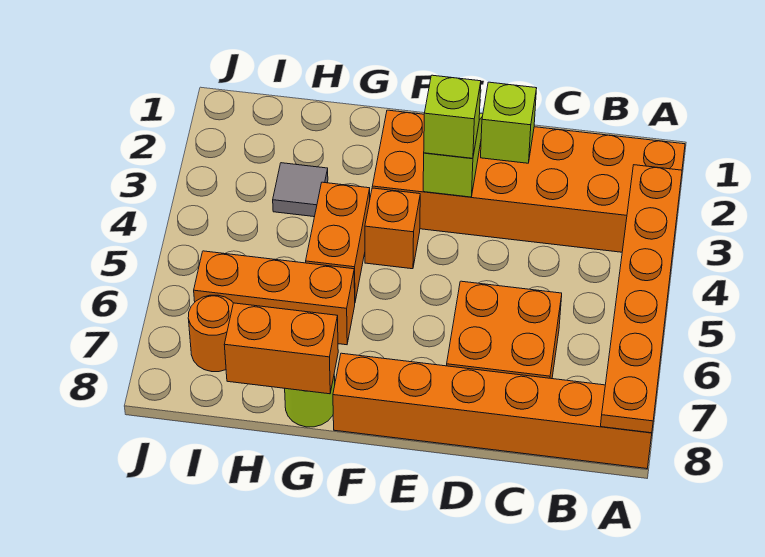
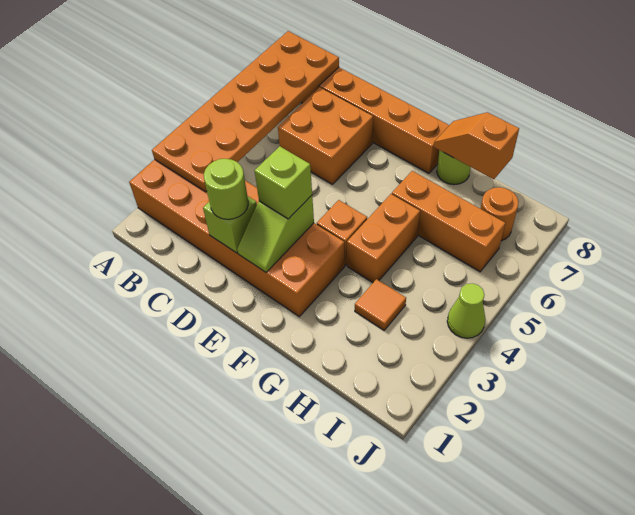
orange plate A3:A8 level 2 -> orange plate A3:B8 level 2
none -> lime round brick D2 level 3
orange brick G8:H8 level 2 -> orange slope G8:H8 level 2 top H
grey tile H3 level 1 -> orange tile H3 level 1
none -> lime cone J4 level 1

